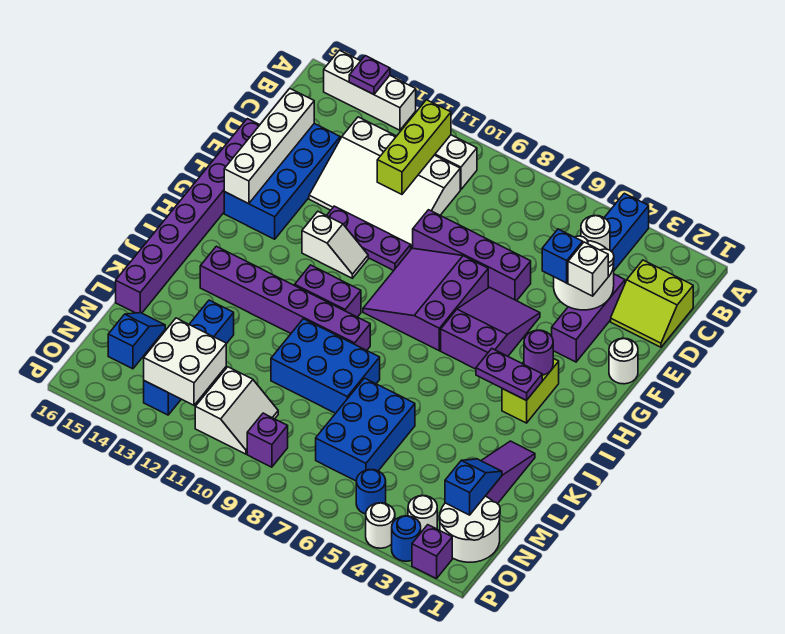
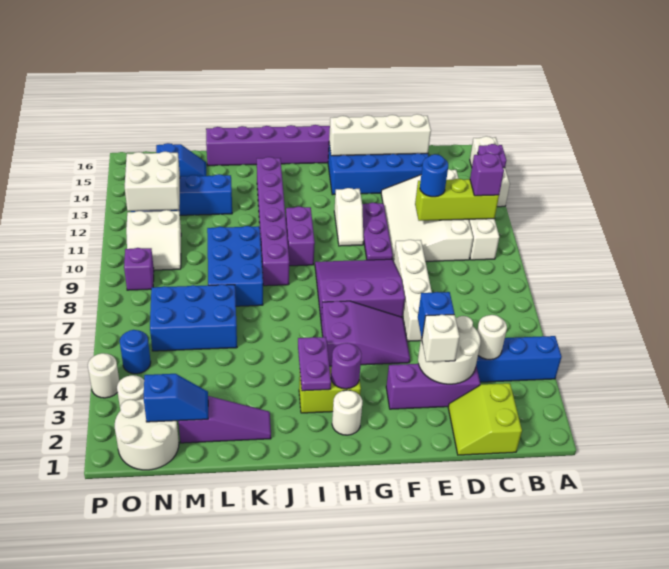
purple brick E6:E9 level 1 -> white brick E6:E9 level 1
white round brick F1 level 1 -> white round brick H2 level 1
purple brick P2 level 1 -> purple brick B11 level 3
blue round brick P3 level 1 -> blue round brick D11 level 3

